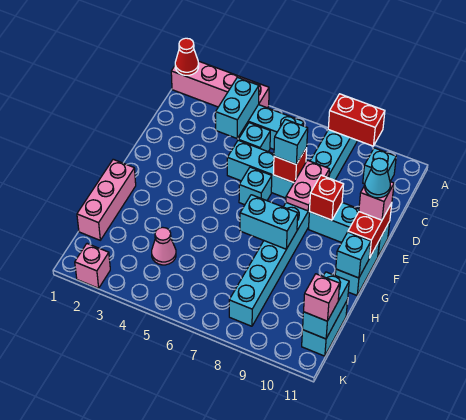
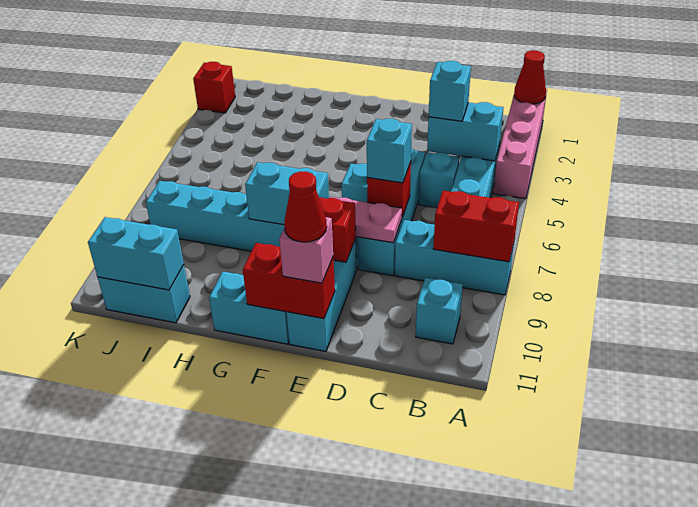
red brick A8:A9 level 2 -> red brick A8:B8 level 2
cyan cone E11 level 4 -> red cone E11 level 4
pink brick G1:I1 level 1 -> none
cyan brick G7:G8 level 2 -> cyan brick F8:G8 level 2
cyan brick G11 level 2 -> cyan brick C4 level 3
pink cone I4 level 1 -> none
pink brick J11 level 3 -> none
pink brick K2 level 1 -> red brick K2 level 1

